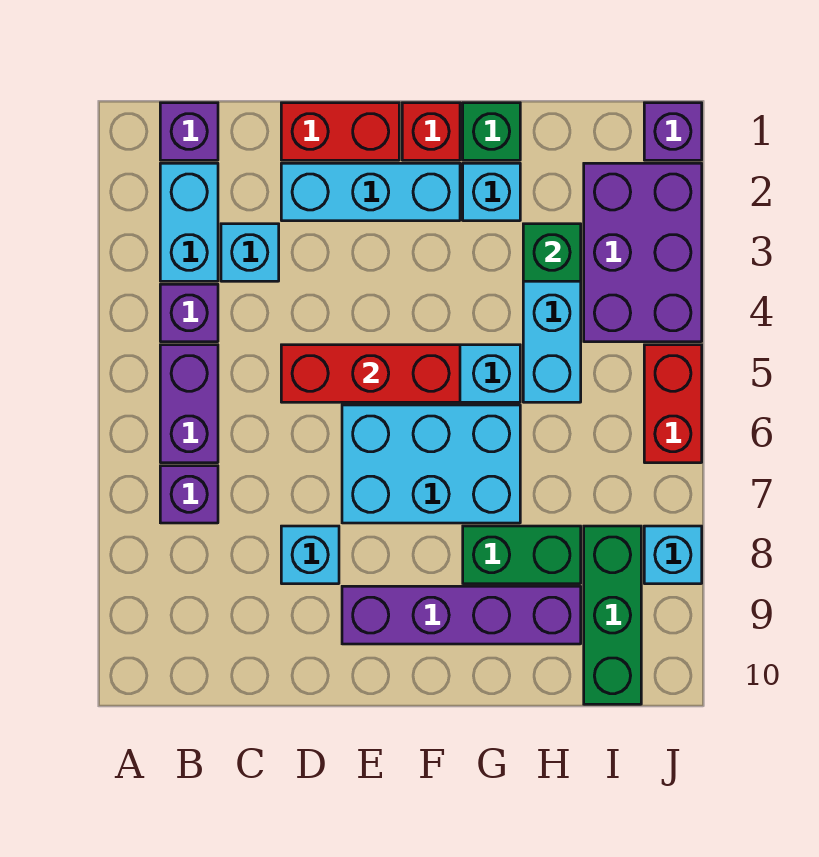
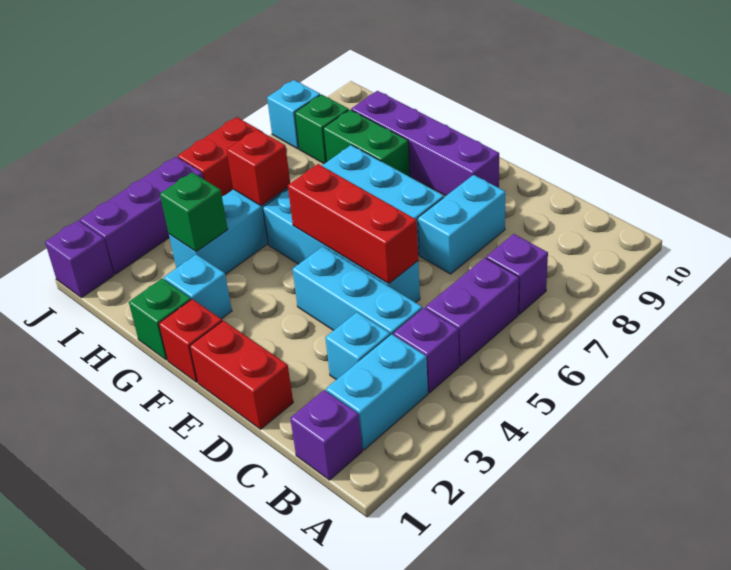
cyan brick D2:F2 level 1 -> cyan brick C4:E4 level 1
cyan brick D8 level 1 -> cyan brick D7:D8 level 1
none -> red brick H5 level 2
purple brick I2:J4 level 1 -> purple brick J2:J4 level 1
green brick I8:I10 level 1 -> green brick I8 level 1

